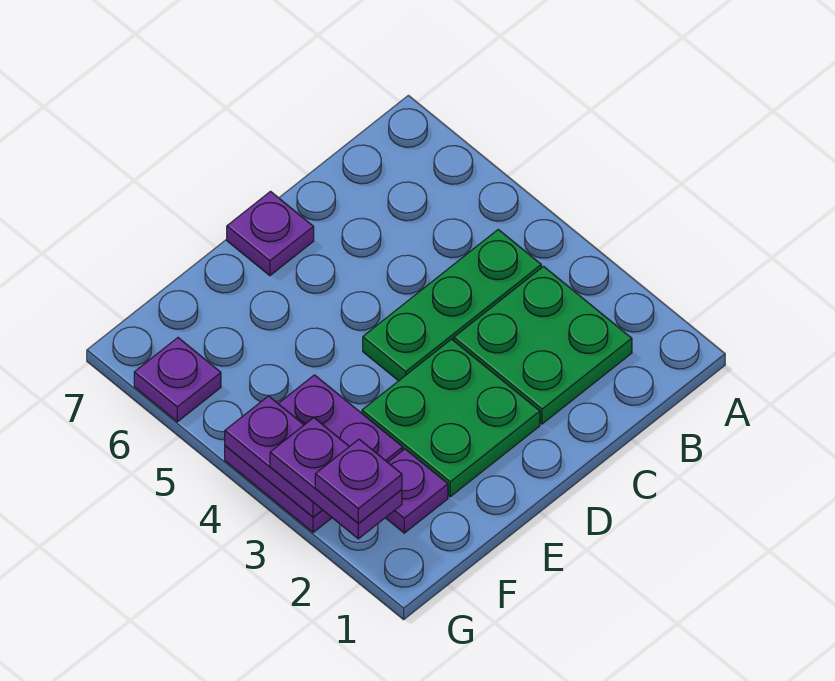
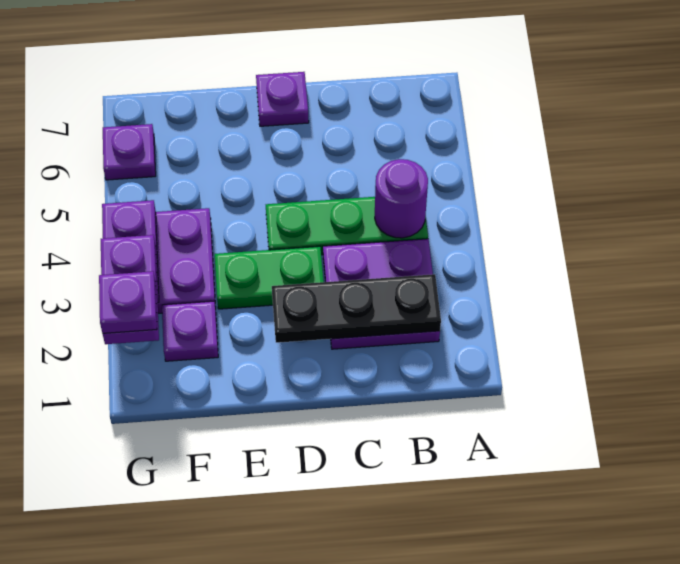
green plate B2:C3 level 1 -> purple plate B2:C3 level 1
none -> black plate B2:D2 level 2
none -> purple round brick B4 level 2
green plate D2:E3 level 1 -> green plate D3:E3 level 1

